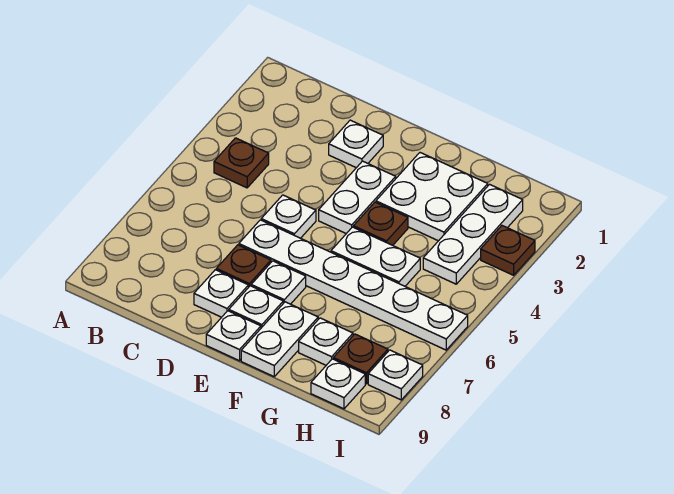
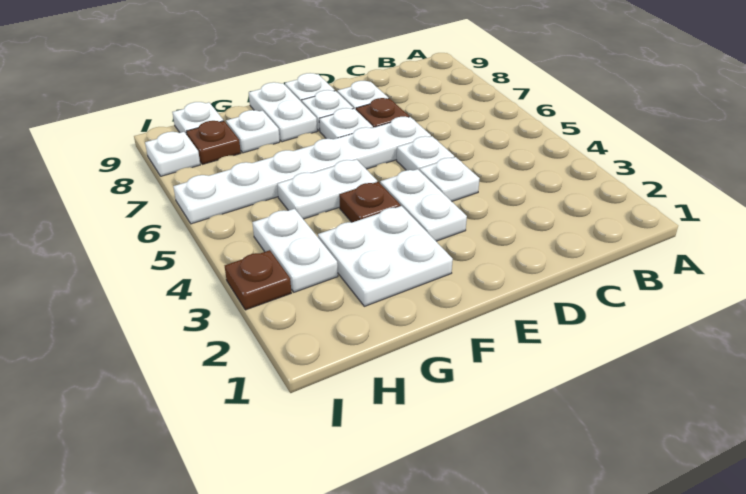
brown plate B4 level 1 -> none
white plate D2 level 1 -> white plate D4 level 1
white plate H2:H4 level 1 -> white plate H3:H4 level 1

